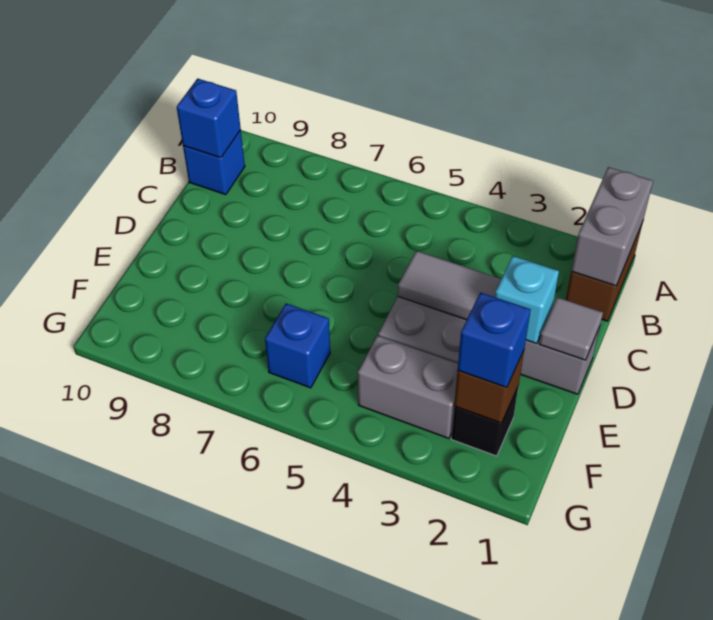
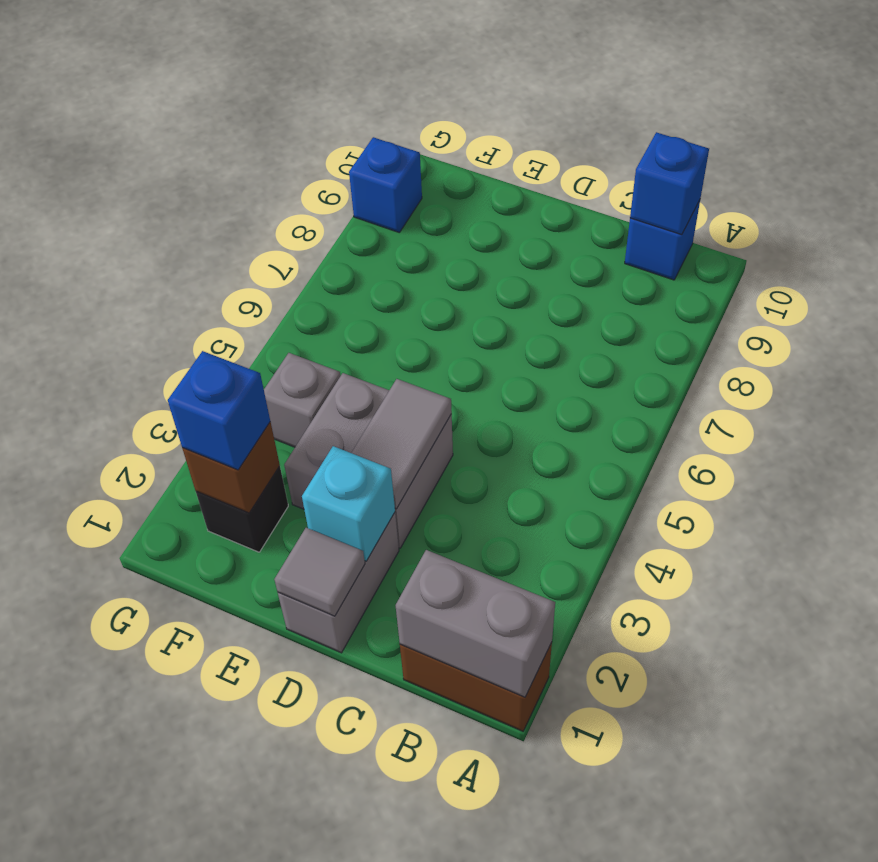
grey brick F3:F4 level 1 -> grey brick F4 level 1
blue brick F6 level 1 -> blue brick G9 level 1

